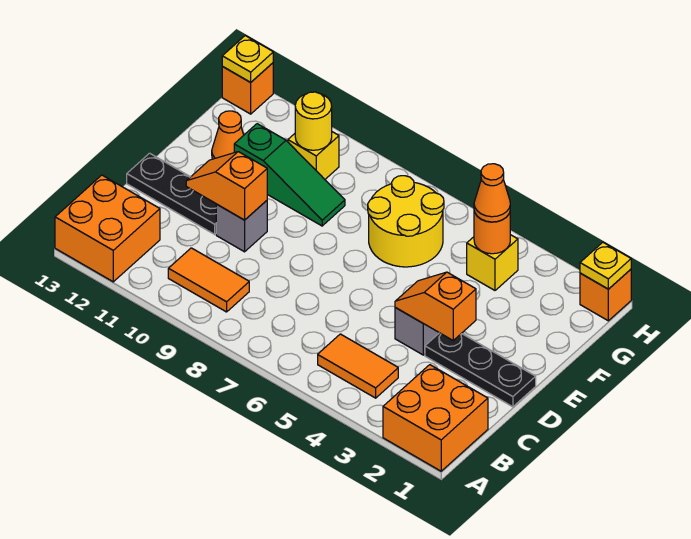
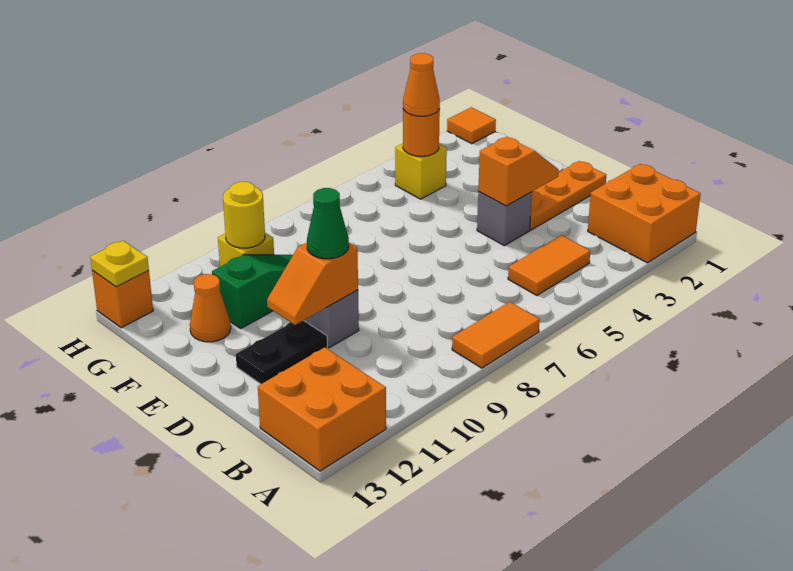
orange tile B9:B10 level 1 -> orange tile A7:A8 level 1
black plate D1:D3 level 1 -> orange plate D1:D3 level 1
orange slope D3:D4 level 2 top 3 -> orange slope D3:D4 level 2 top 4
none -> green cone D10 level 3
black plate D11:D13 level 1 -> black plate D11:D12 level 1
yellow round brick F6:G7 level 1 -> none
orange brick H1 level 1 -> orange tile H1 level 1
yellow plate H1 level 2 -> none

